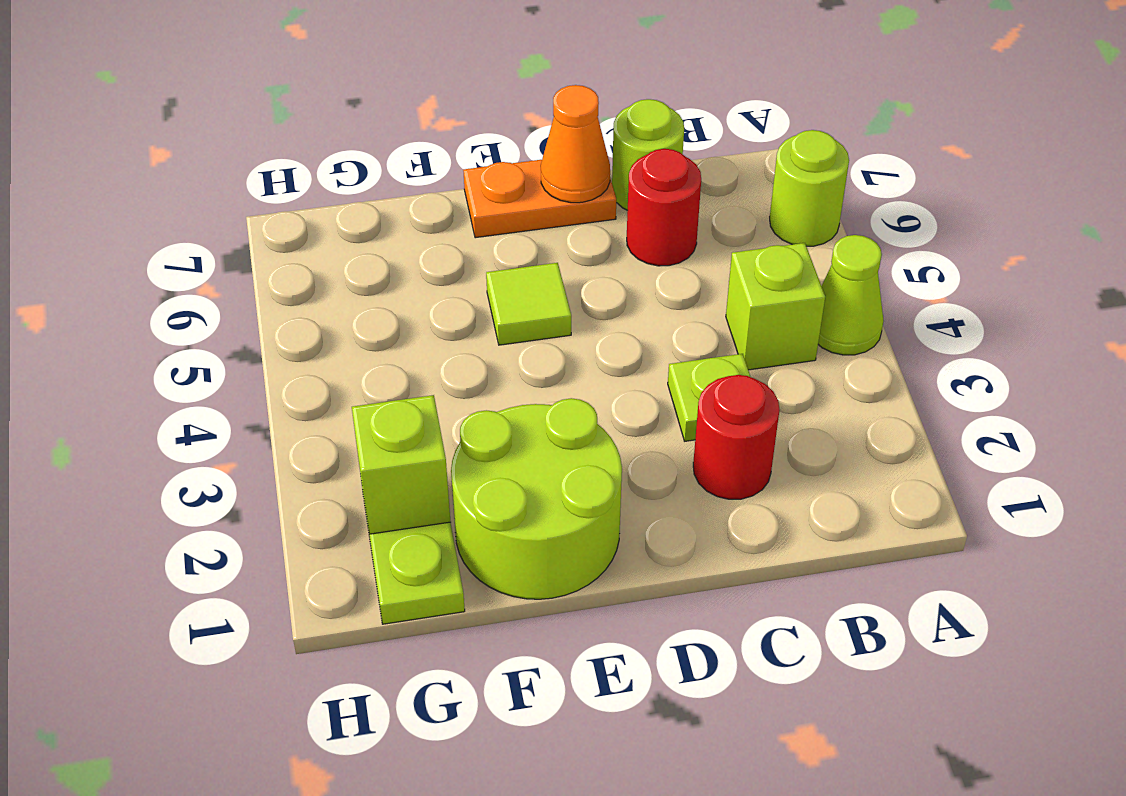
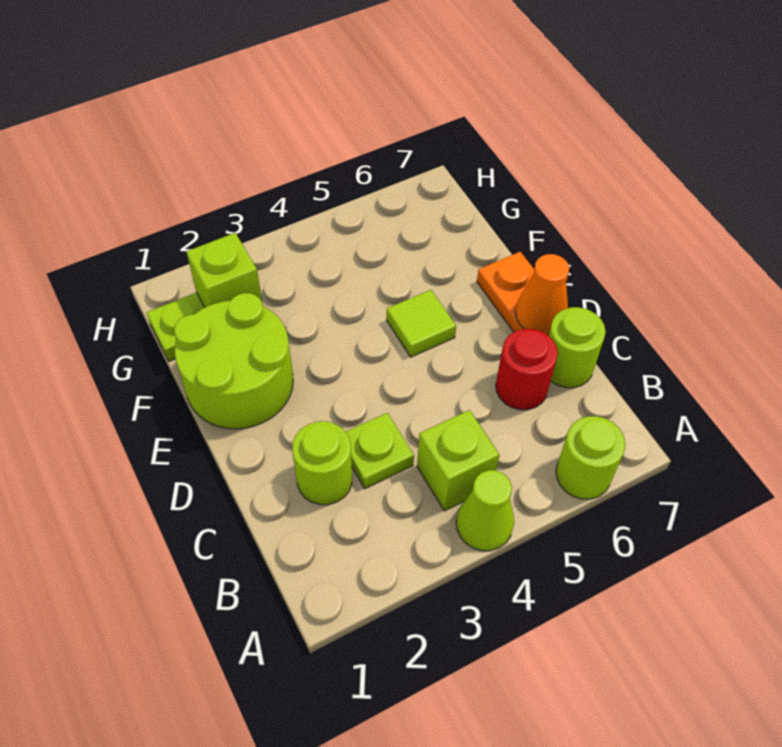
red round brick C2 level 1 -> lime round brick C2 level 1

